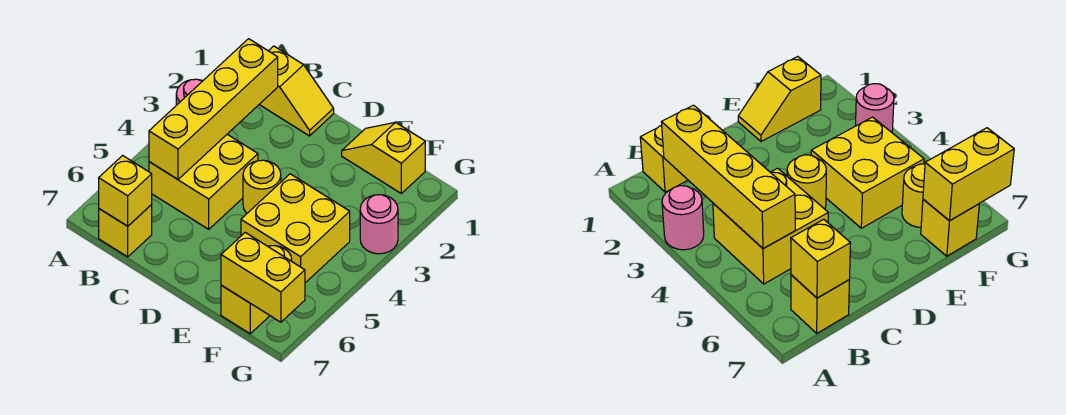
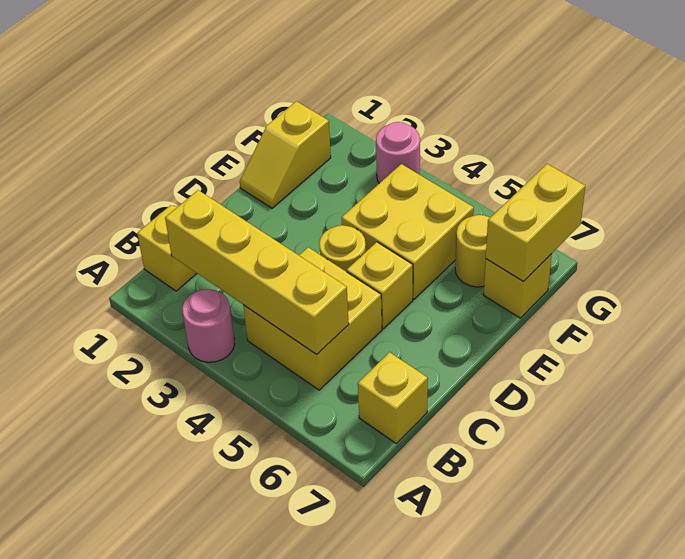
yellow brick B7 level 2 -> yellow brick D5 level 1

